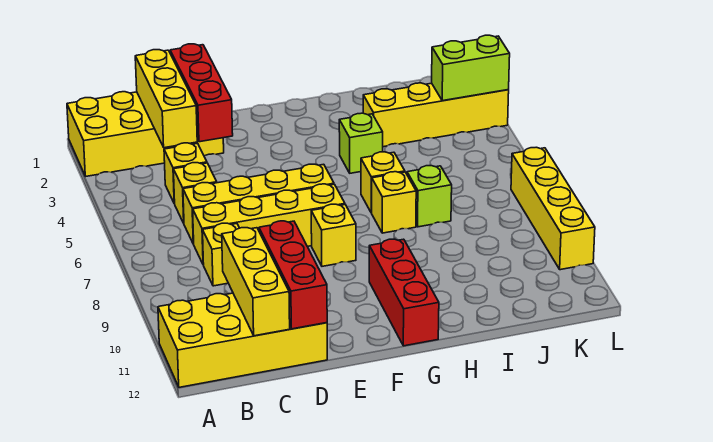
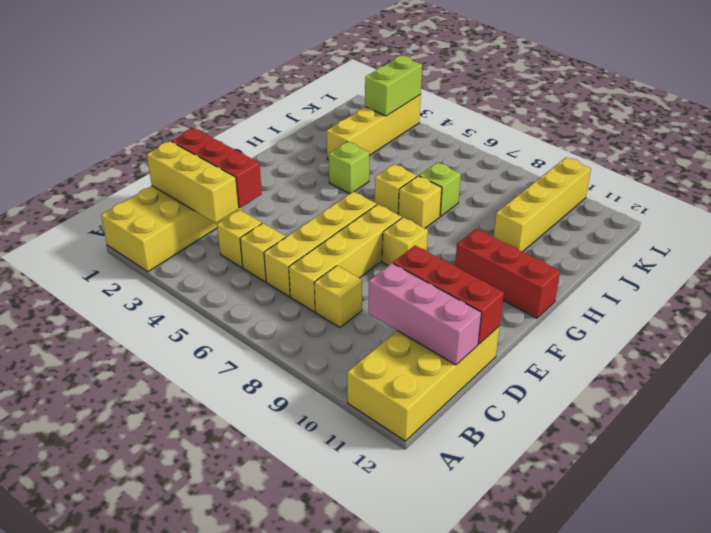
yellow brick C10:C12 level 2 -> pink brick C10:C12 level 2
yellow brick L7:L10 level 1 -> yellow brick I10:L10 level 1

